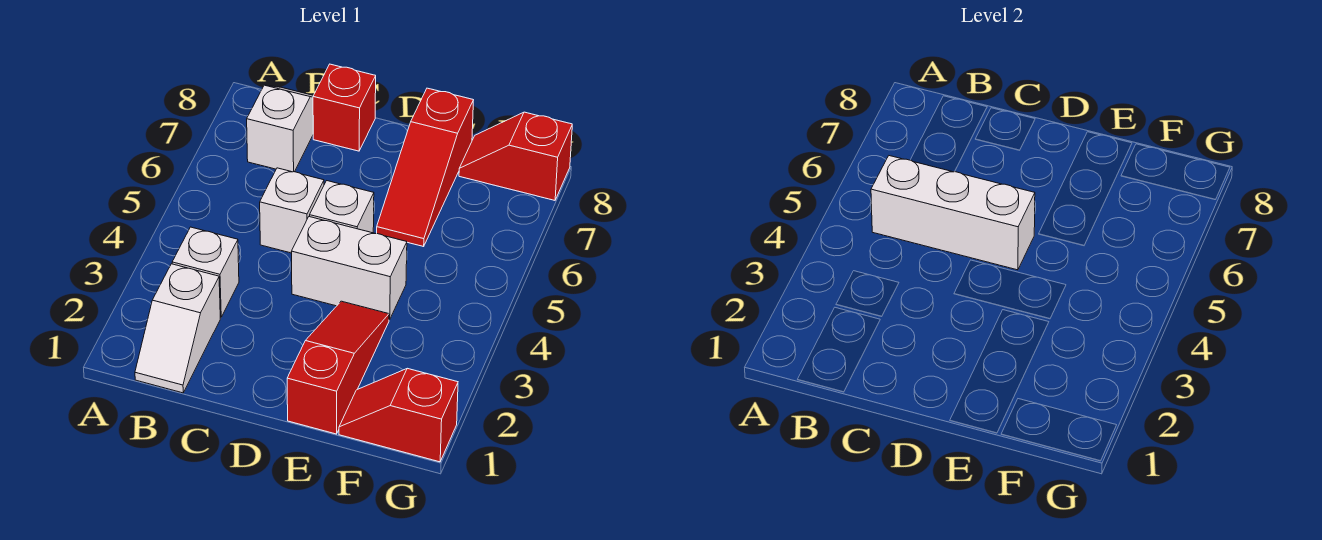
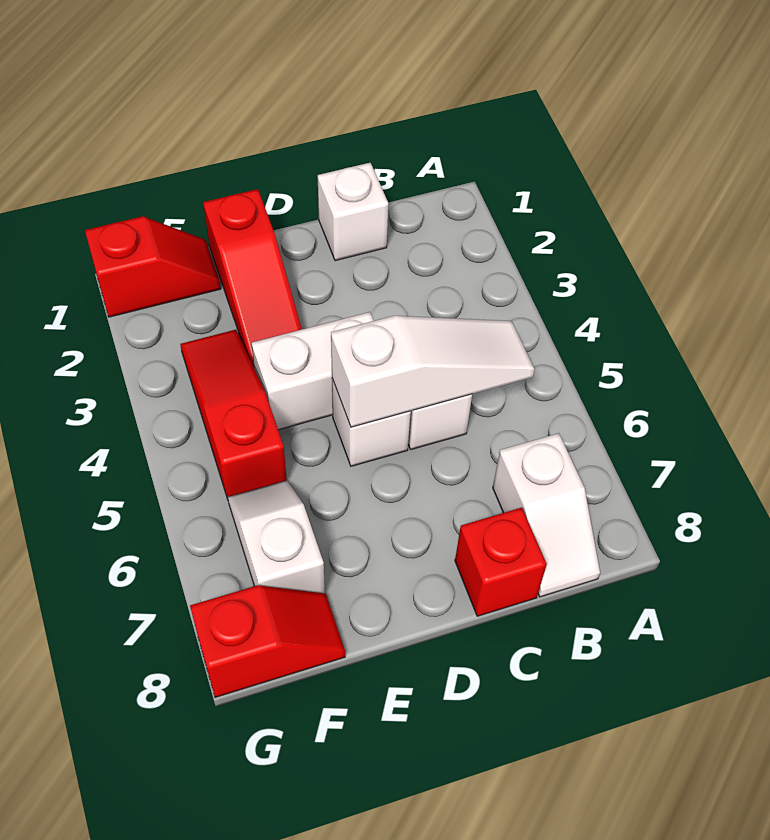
white slope B1:B2 level 1 top 2 -> white slope F6:F7 level 1 top 7
white brick B3 level 1 -> white brick C1 level 1
white brick B5:D5 level 2 -> white slope B5:D5 level 2 top D
red slope E6:E8 level 1 top 8 -> red slope F3:F5 level 1 top 5

